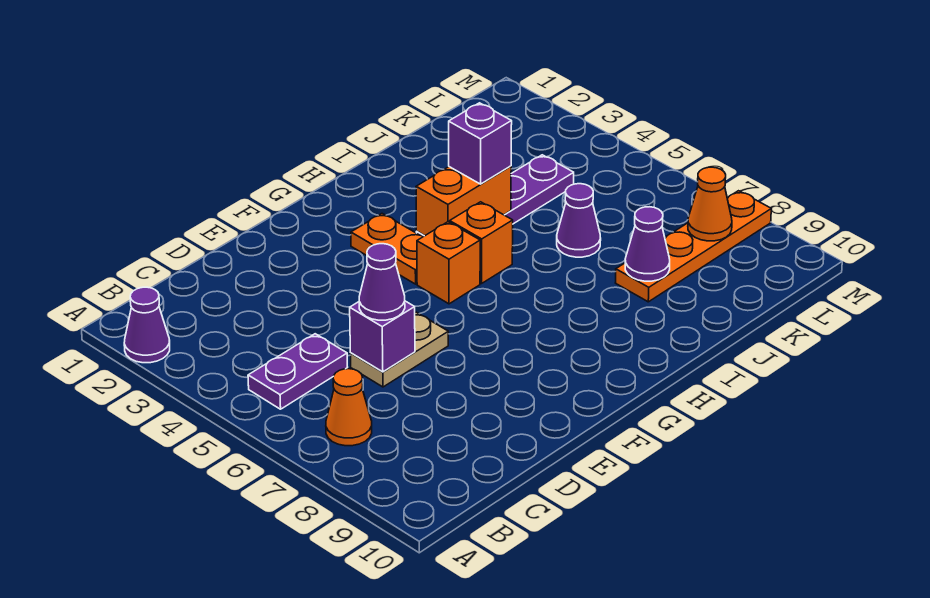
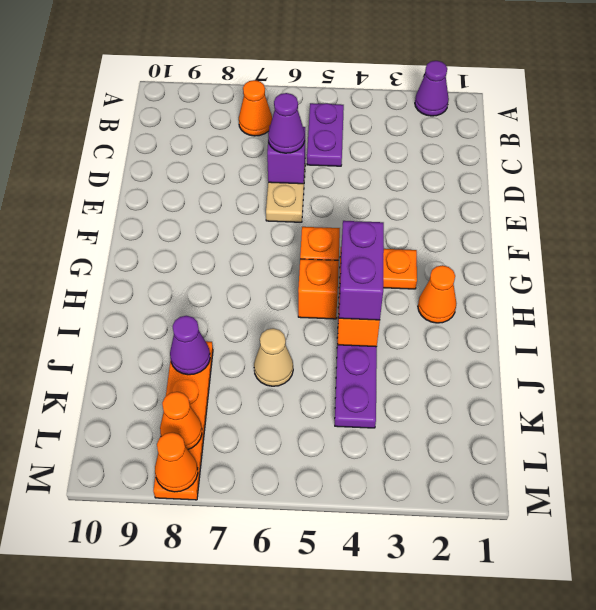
none -> orange cone H2 level 1
purple brick I4 level 3 -> purple brick H4:I4 level 3
purple cone J6 level 1 -> tan cone J6 level 1
none -> orange cone M8 level 2

